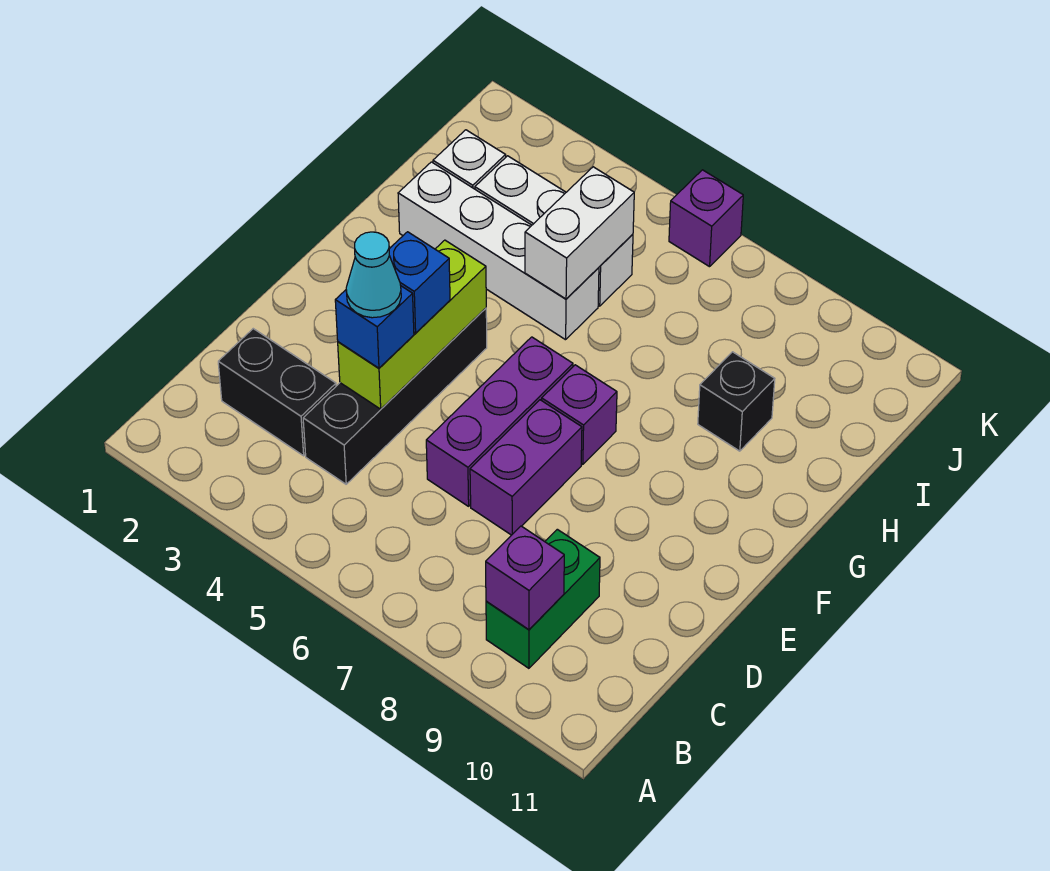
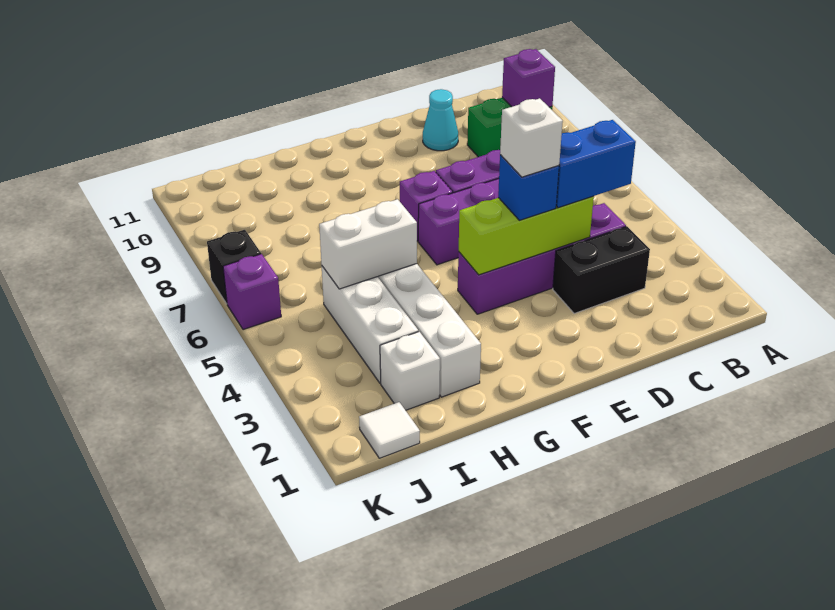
black brick C2:C3 level 1 -> black brick C3:D3 level 1
black brick C4:F4 level 1 -> purple brick C4:F4 level 1
blue brick D4 level 3 -> blue brick C4:D4 level 3
cyan cone D4 level 4 -> cyan cone D10 level 1
none -> white brick E4 level 4
black brick H9 level 1 -> black brick K7 level 1
none -> white tile J1 level 1

